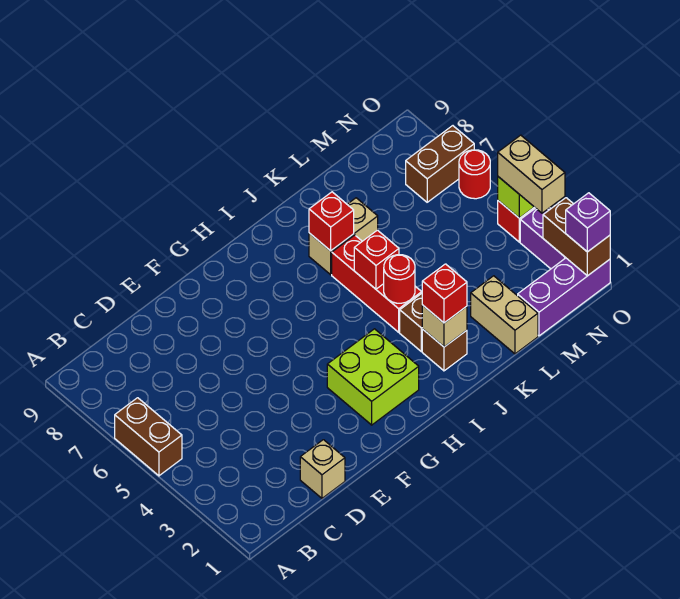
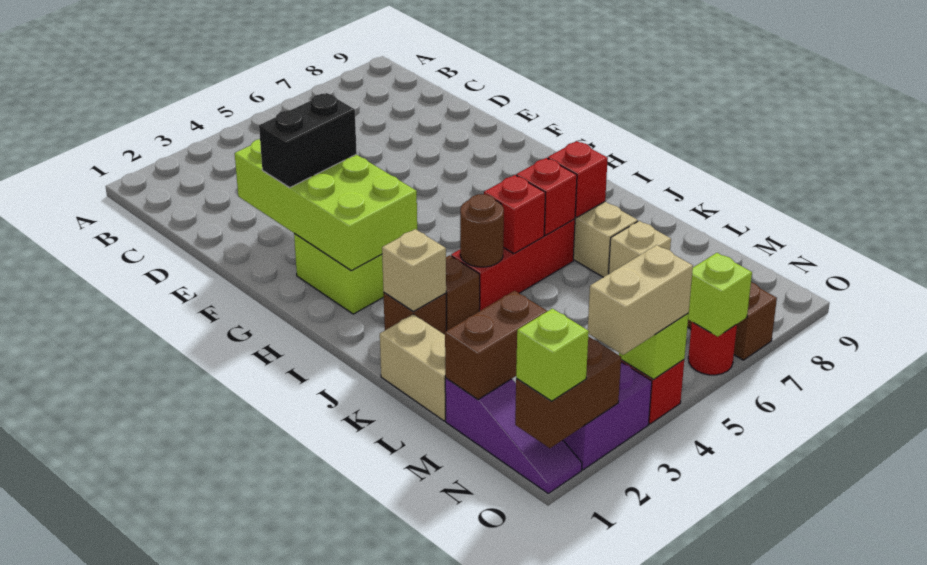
brown brick A5:A6 level 1 -> brown brick M1:M2 level 2
tan brick D1 level 1 -> tan brick L7 level 1
none -> lime brick E2:H3 level 2
none -> black brick F2:F3 level 3
red brick J2 level 3 -> red brick J6 level 2
red round brick J4 level 2 -> brown round brick J4 level 2
tan brick L1:L2 level 1 -> tan brick K1:L1 level 1
purple brick M1:O1 level 1 -> purple slope M1:O1 level 1 top M
purple brick O1 level 3 -> lime brick O1 level 3
none -> lime brick O6 level 2

